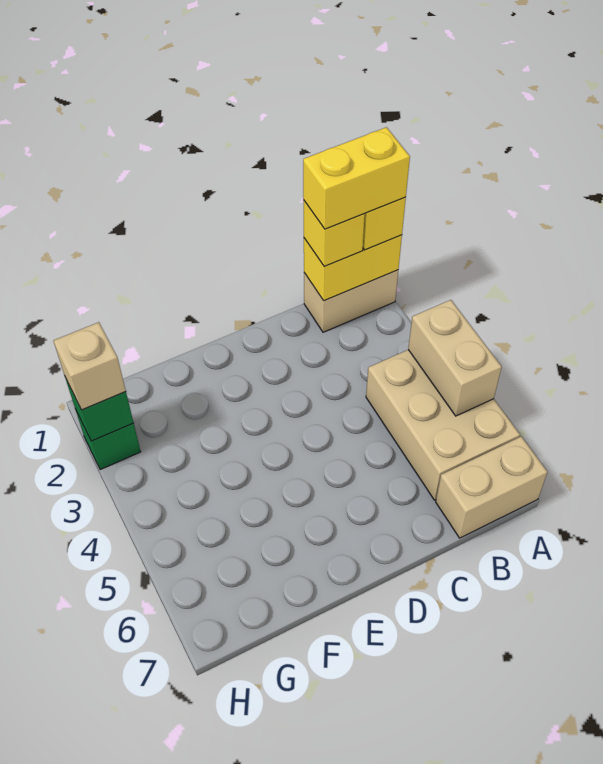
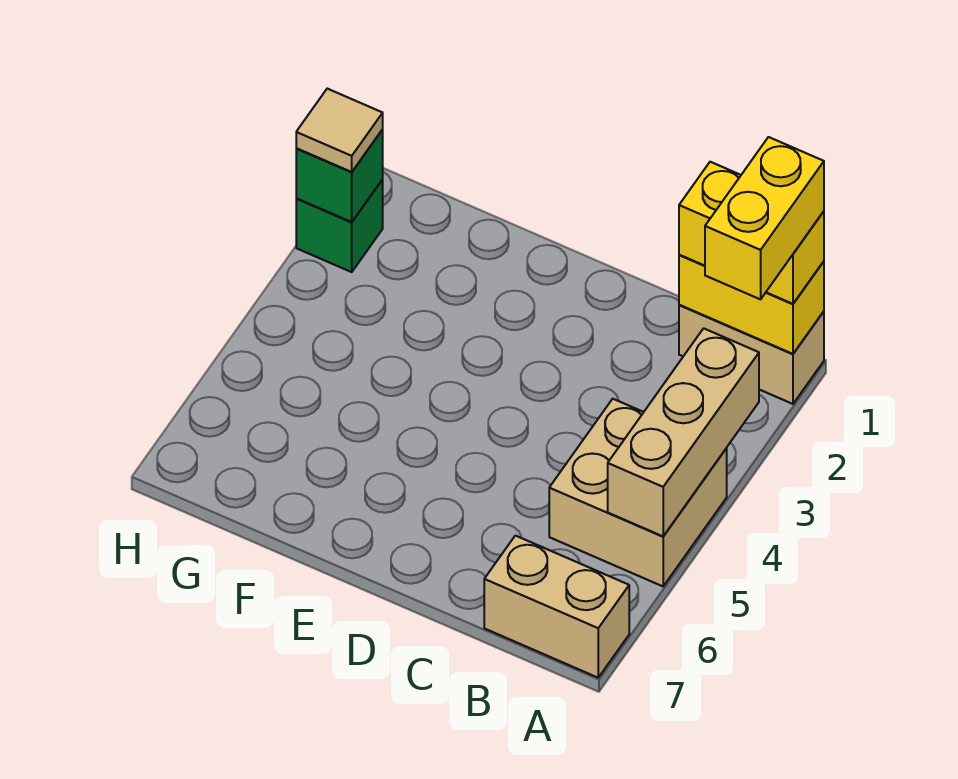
yellow brick A1:B1 level 4 -> yellow brick A1:A2 level 4
tan brick A4:B6 level 1 -> tan brick A4:B5 level 1
tan brick A4:A5 level 2 -> tan brick A3:A5 level 2
tan brick H2 level 3 -> tan tile H2 level 3

